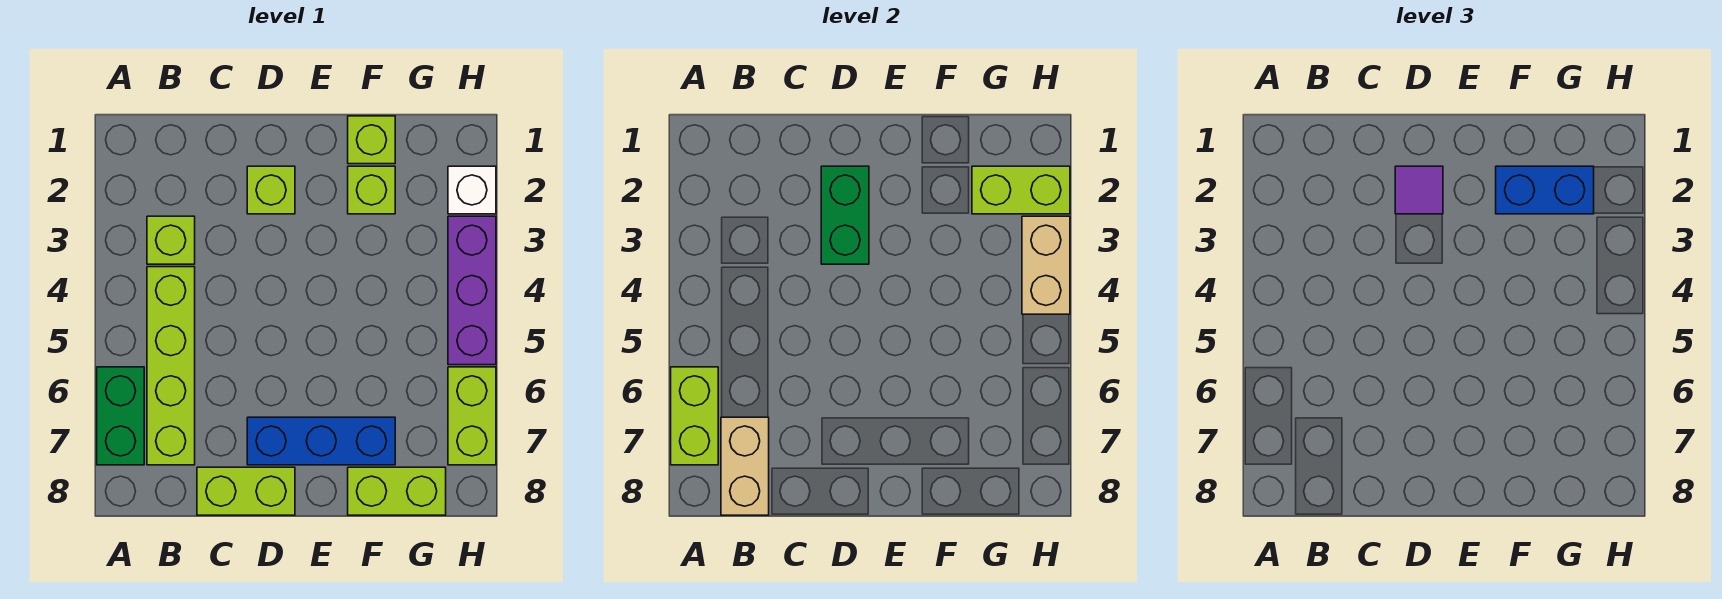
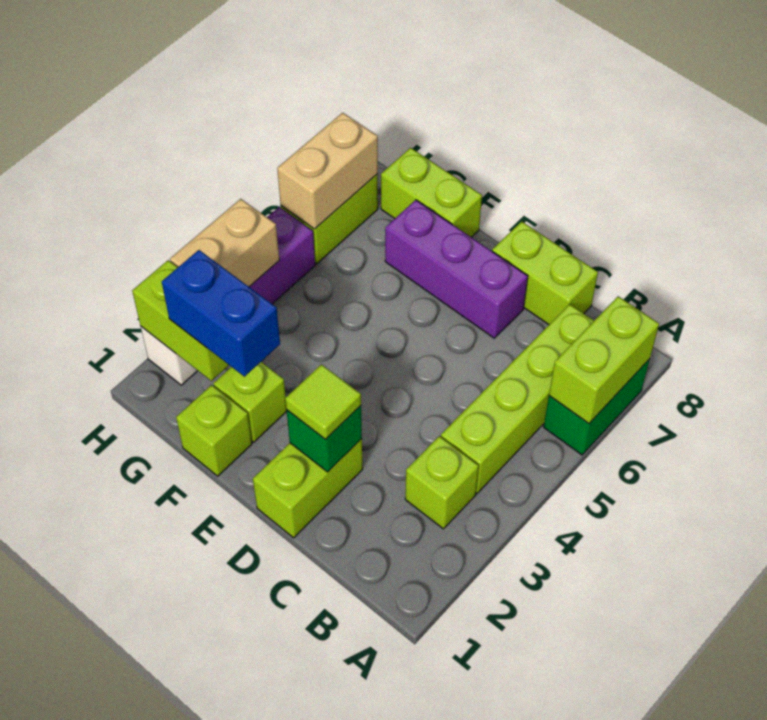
tan brick B7:B8 level 2 -> tan brick H6:H7 level 2
lime brick D2 level 1 -> lime brick D1:D2 level 1
green brick D2:D3 level 2 -> green brick D2 level 2
purple tile D2 level 3 -> lime tile D2 level 3
blue brick D7:F7 level 1 -> purple brick D7:F7 level 1

